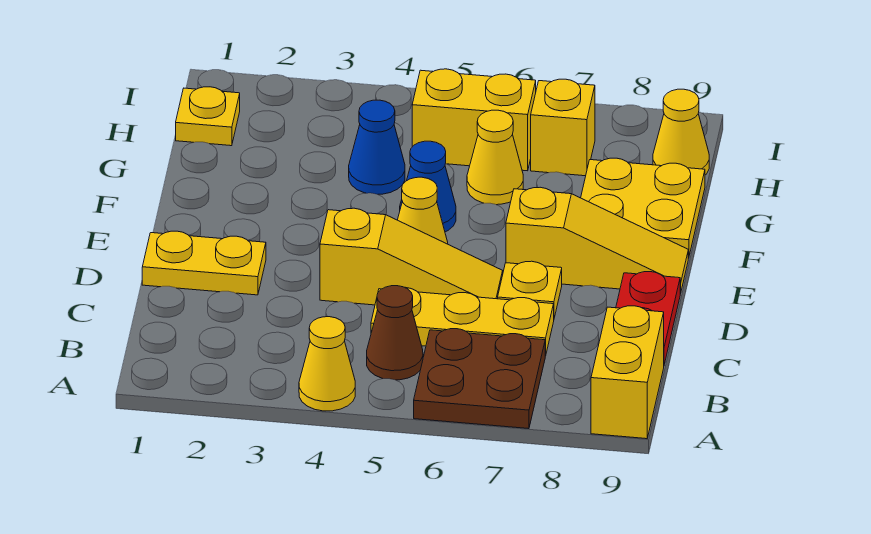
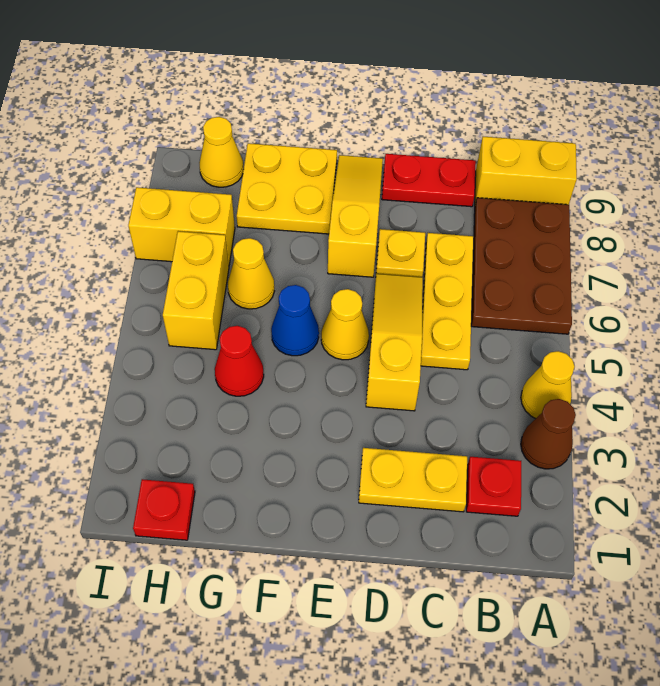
brown plate A6:B7 level 1 -> brown plate A6:B8 level 1
none -> red plate B2 level 1
brown cone B5 level 1 -> brown cone A3 level 1
yellow plate D1:D2 level 1 -> yellow plate C2:D2 level 1
blue cone G4 level 1 -> red cone G4 level 1
yellow plate H1 level 1 -> red plate H1 level 1
yellow brick H7 level 1 -> yellow brick H7:I7 level 1

